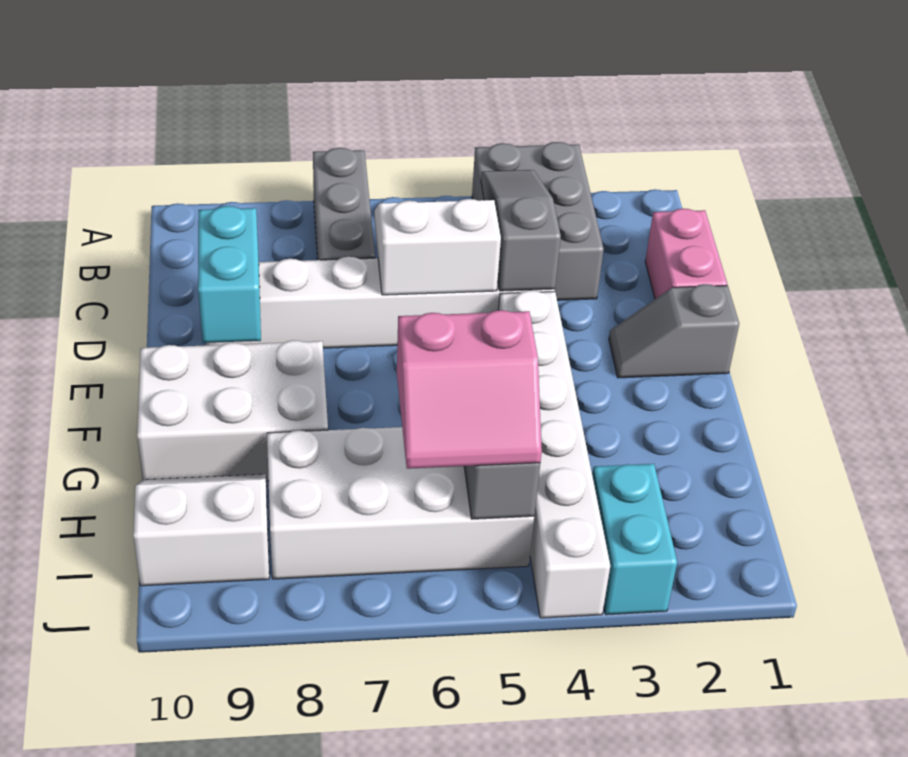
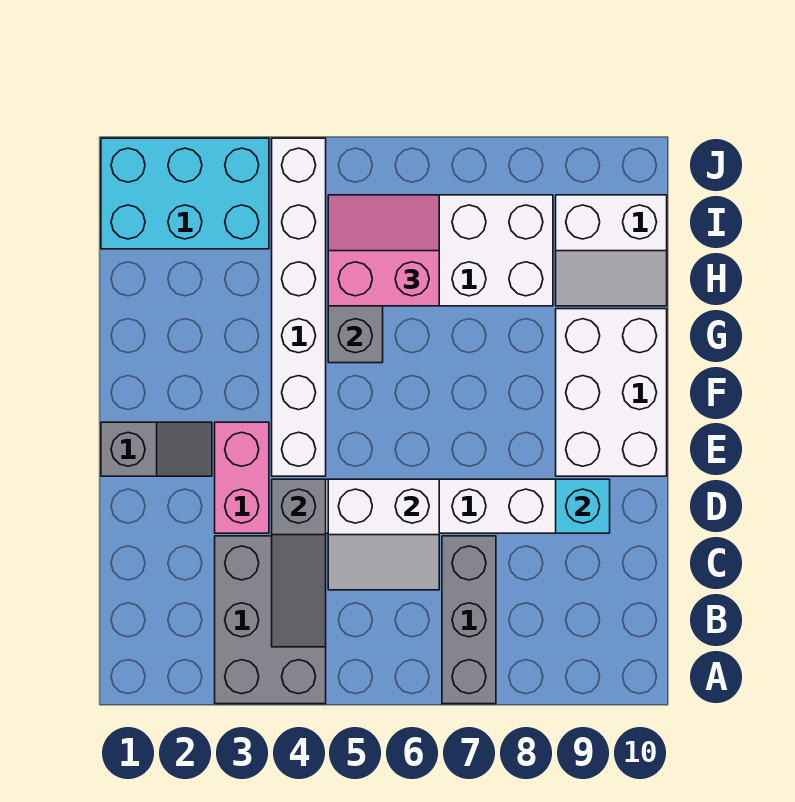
pink brick C1:D1 level 1 -> pink brick D3:E3 level 1
cyan brick D9:E9 level 2 -> cyan brick D9 level 2
white brick F8:G10 level 1 -> white brick E9:G10 level 1
cyan brick I3:J3 level 1 -> cyan brick I1:J3 level 1

